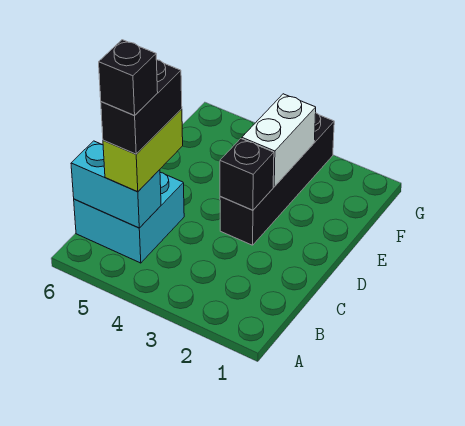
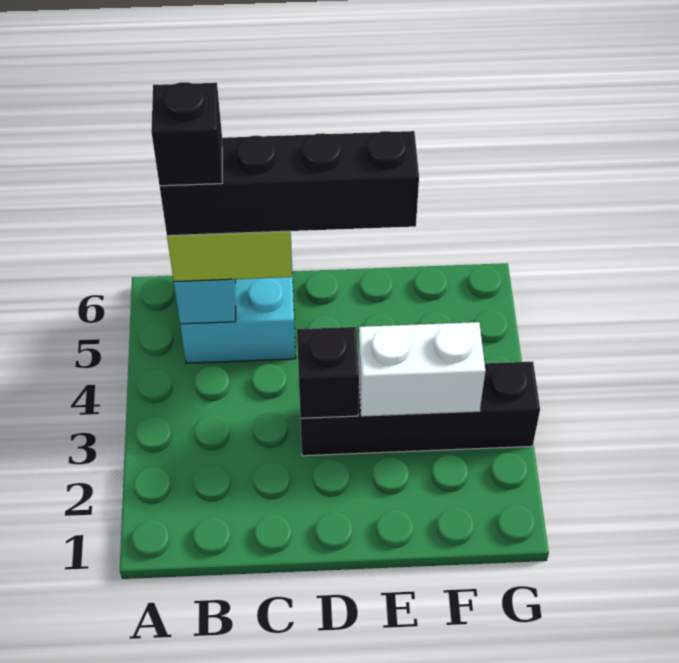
black brick B5:C5 level 4 -> black brick B5:E5 level 4

